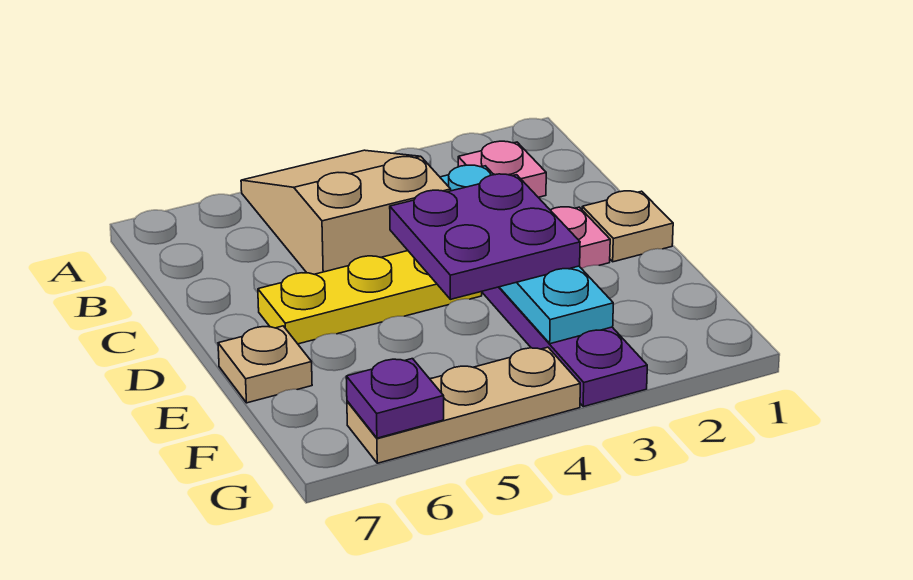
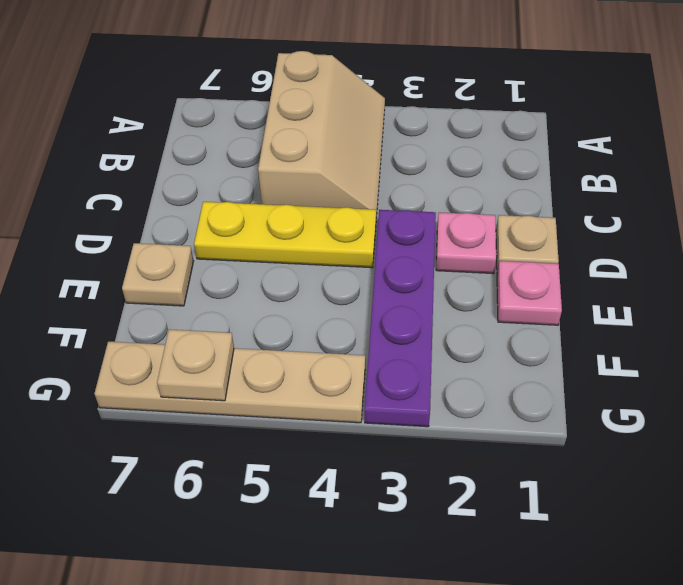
tan slope A4:C5 level 1 top C -> tan slope A4:C5 level 1 top 5
pink plate B2 level 1 -> pink plate E1 level 1
cyan plate C3:F3 level 2 -> none
purple plate D3:E4 level 3 -> none
tan plate G4:G6 level 1 -> tan plate G4:G7 level 1
purple plate G6 level 2 -> tan plate G6 level 2

